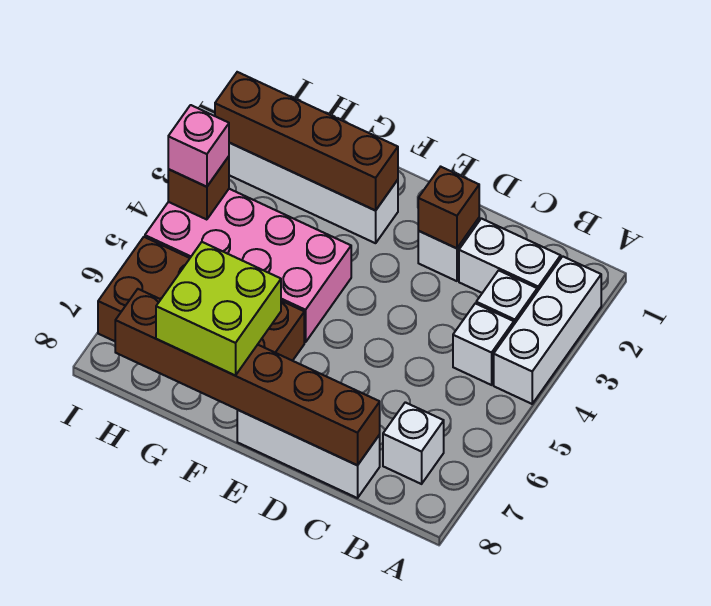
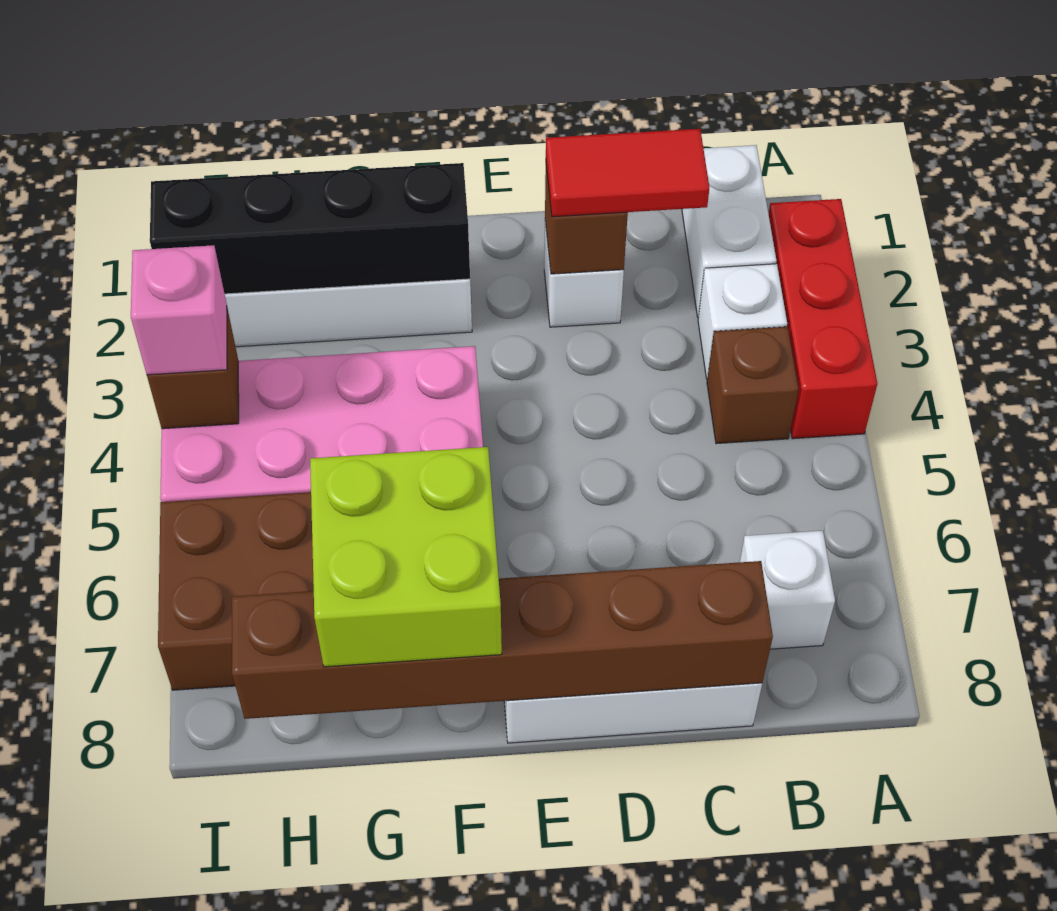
white brick A2:A4 level 1 -> red brick A2:A4 level 1
white brick B2:C2 level 1 -> white brick B1:B2 level 1
white brick B4 level 1 -> brown brick B4 level 1
none -> red tile C2:D2 level 3
brown brick F2:I2 level 2 -> black brick F2:I2 level 2

